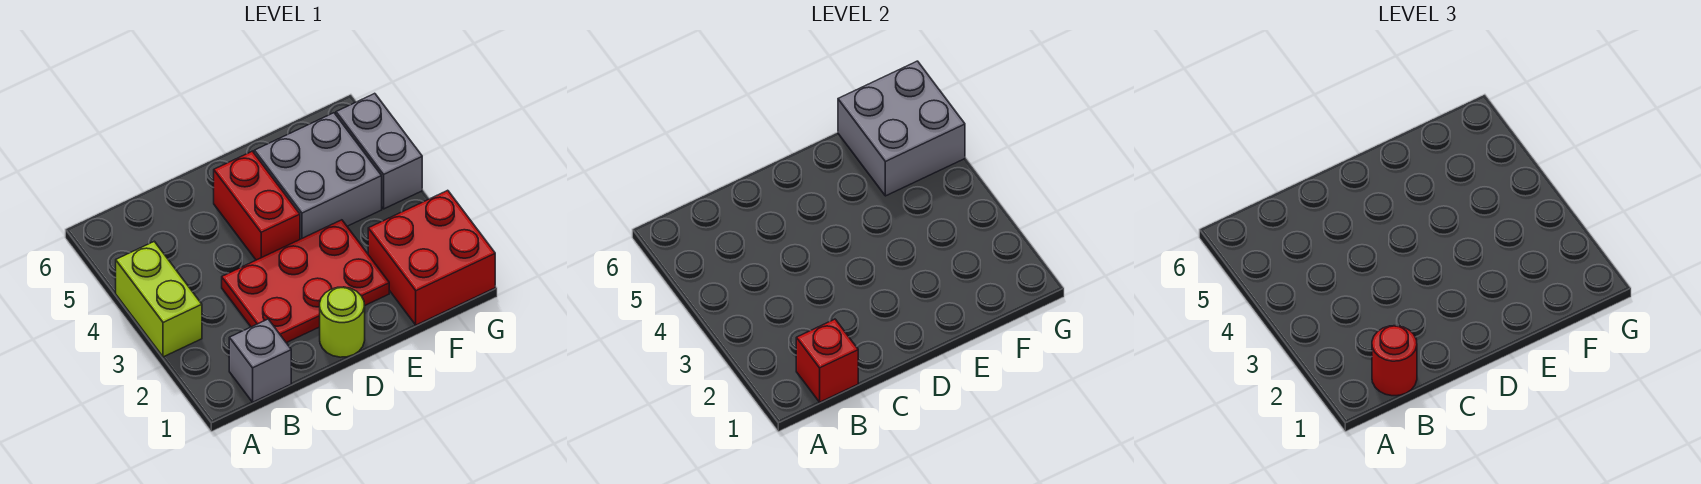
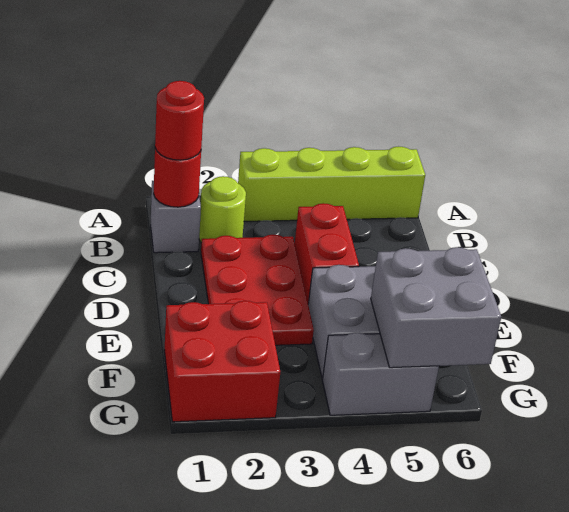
lime brick A3:A4 level 1 -> lime brick A3:A6 level 1
red brick B1 level 2 -> red round brick B1 level 2
lime round brick D1 level 1 -> lime round brick B2 level 1
red brick D4:D5 level 1 -> red brick C4:D4 level 1

